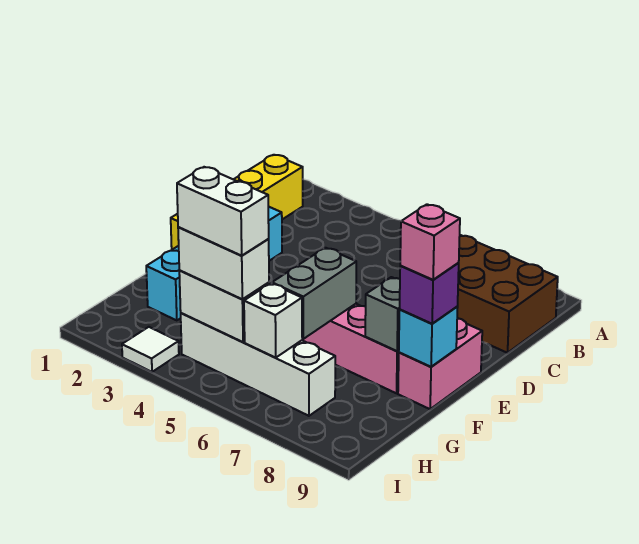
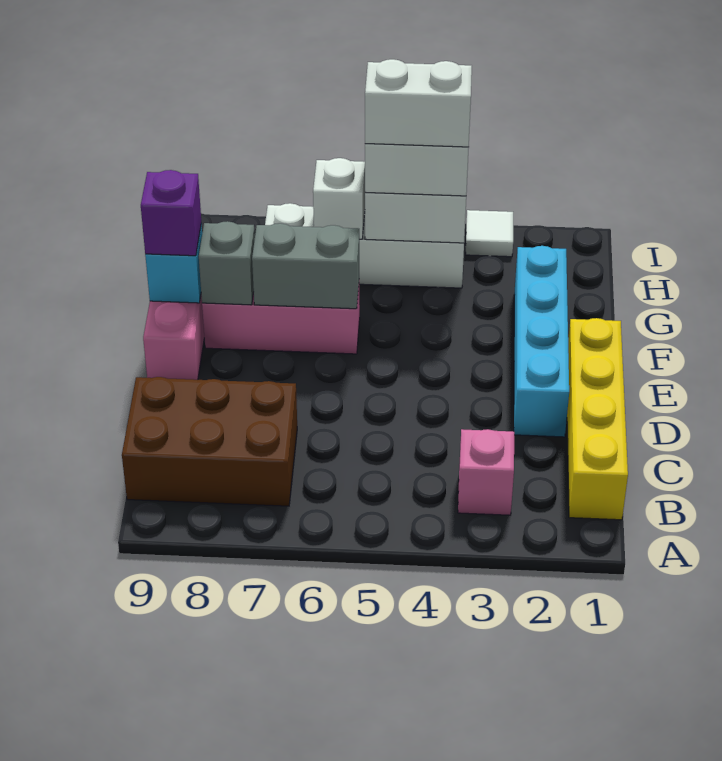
grey brick F6:G6 level 2 -> grey brick F6:F7 level 2
pink brick F9 level 4 -> pink brick B3 level 1

